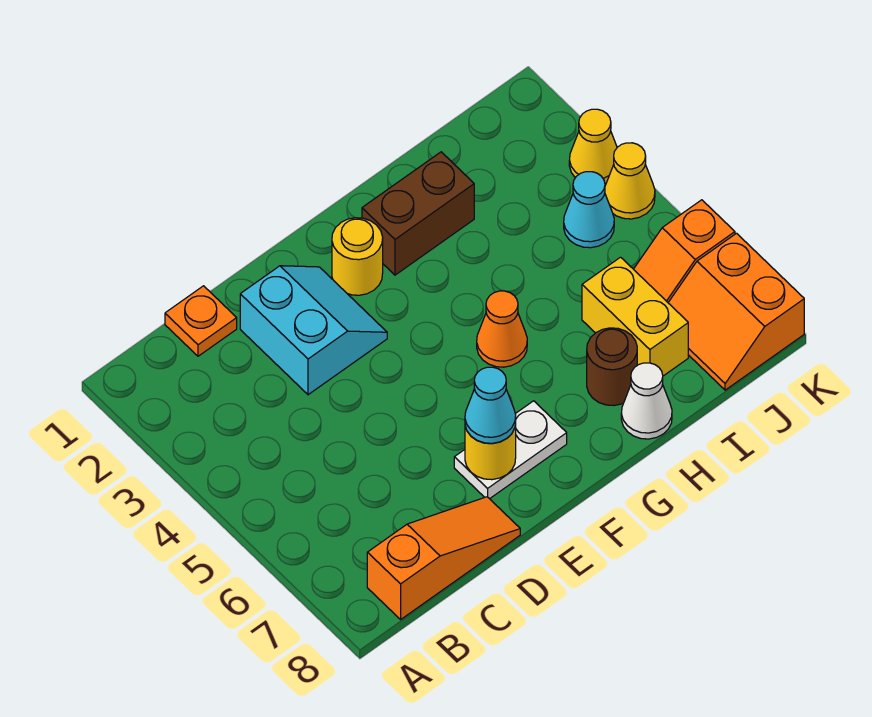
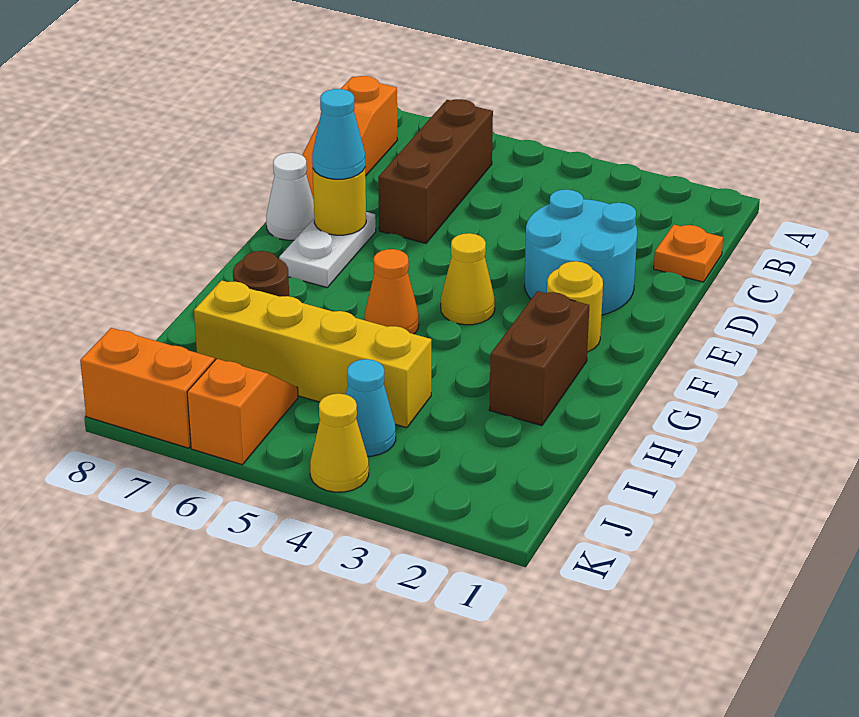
none -> brown brick B6:D6 level 1
cyan slope D2:E3 level 1 top D -> cyan round brick D2:E3 level 1
white cone H8 level 1 -> white cone E8 level 1
yellow brick I6:I7 level 1 -> yellow brick I4:I7 level 1
yellow cone K3 level 1 -> yellow cone F4 level 1

